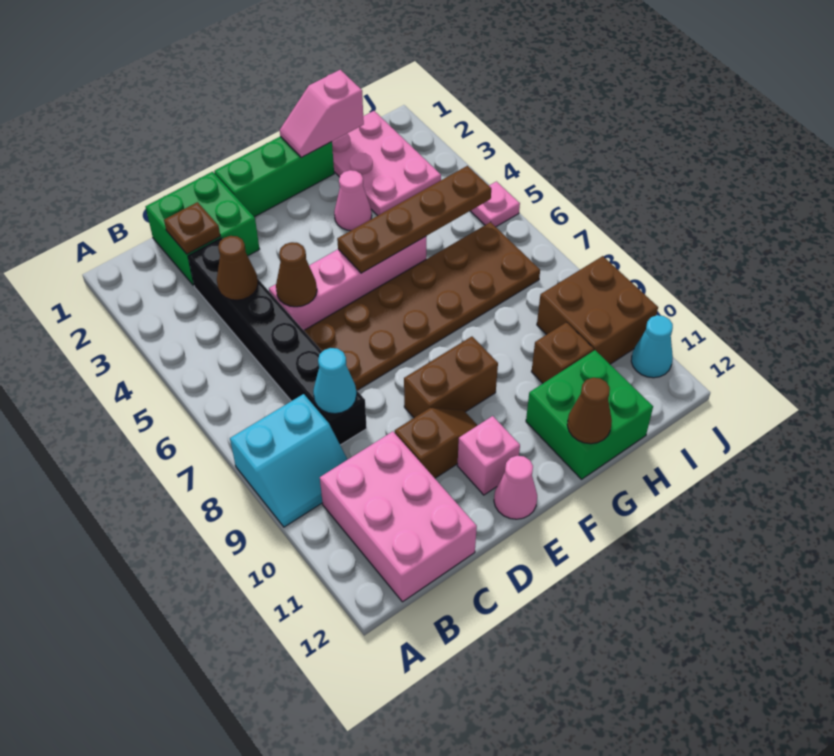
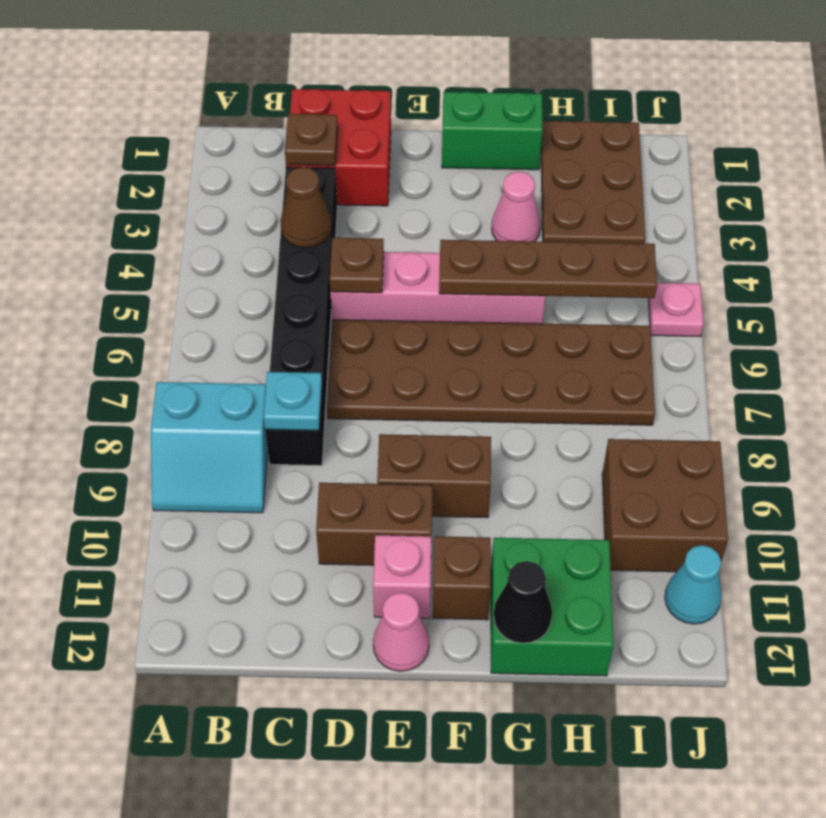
pink brick B10:C12 level 1 -> none
green brick C1:D2 level 1 -> red brick C1:D2 level 1
cyan cone C8 level 2 -> cyan plate C8 level 2
brown cone D5 level 2 -> brown plate D5 level 2
brown slope D10:E10 level 1 top D -> brown brick D10:E10 level 1
green brick E1:G1 level 1 -> green brick F1:G1 level 1
pink slope G1:H1 level 2 top H -> none
brown cone G12 level 2 -> black cone G12 level 2
pink plate H1:I3 level 1 -> brown plate H1:I3 level 1
brown brick H10 level 1 -> brown brick F11 level 1

